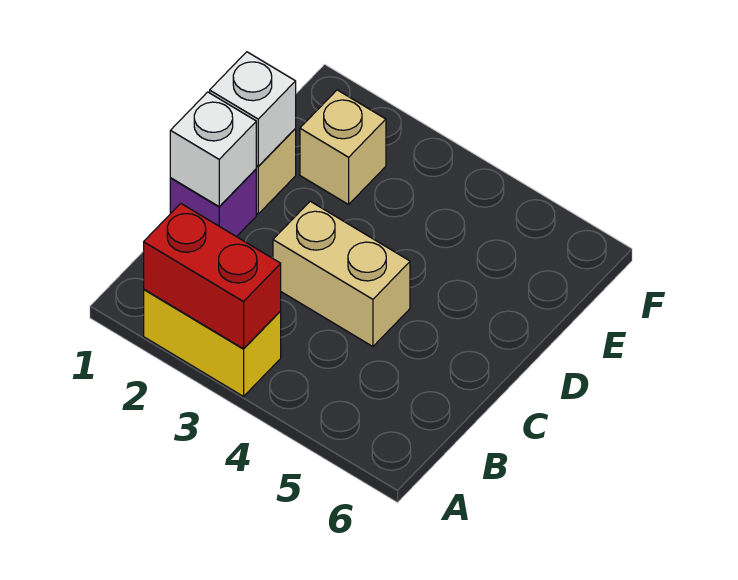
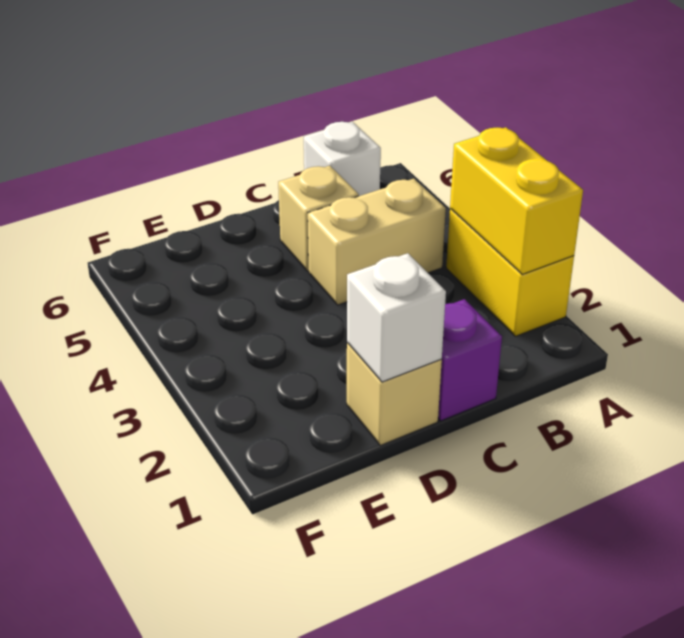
red brick A2:A3 level 2 -> yellow brick A2:A3 level 2
white brick C1 level 2 -> white brick B6 level 1
tan brick C3:C4 level 1 -> tan brick B4:C4 level 1
tan brick E2 level 1 -> tan brick C5 level 1

